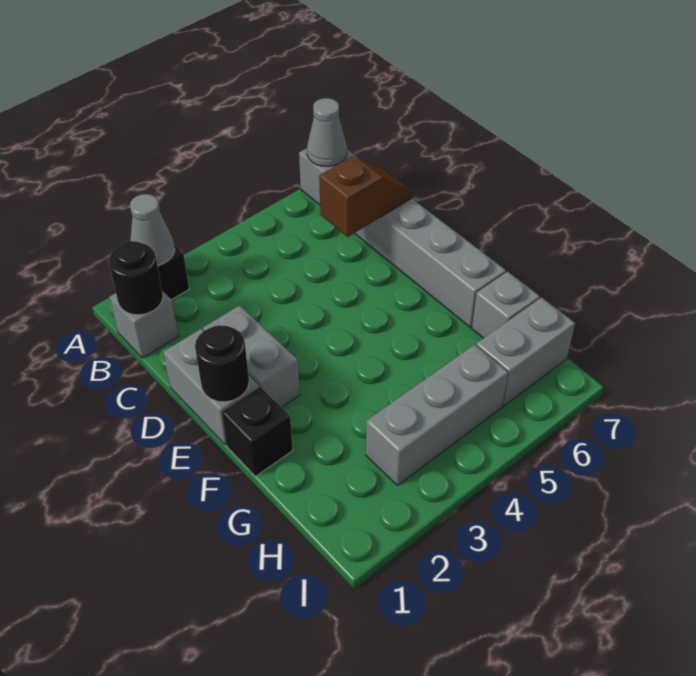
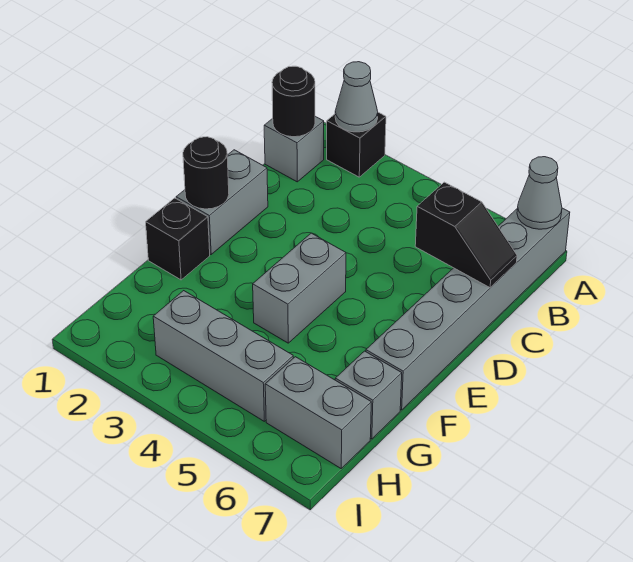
brown slope C6:C7 level 2 top 6 -> black slope C6:C7 level 2 top 6
grey brick D2:E2 level 1 -> grey brick E4:F4 level 1

